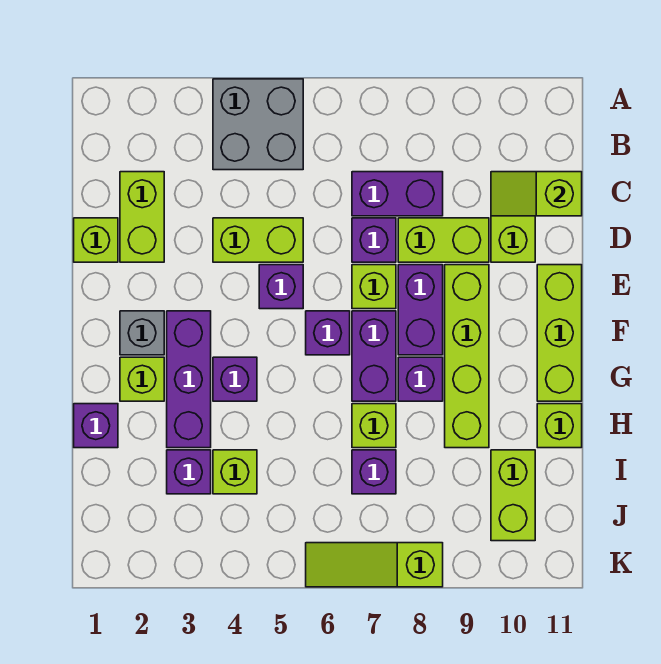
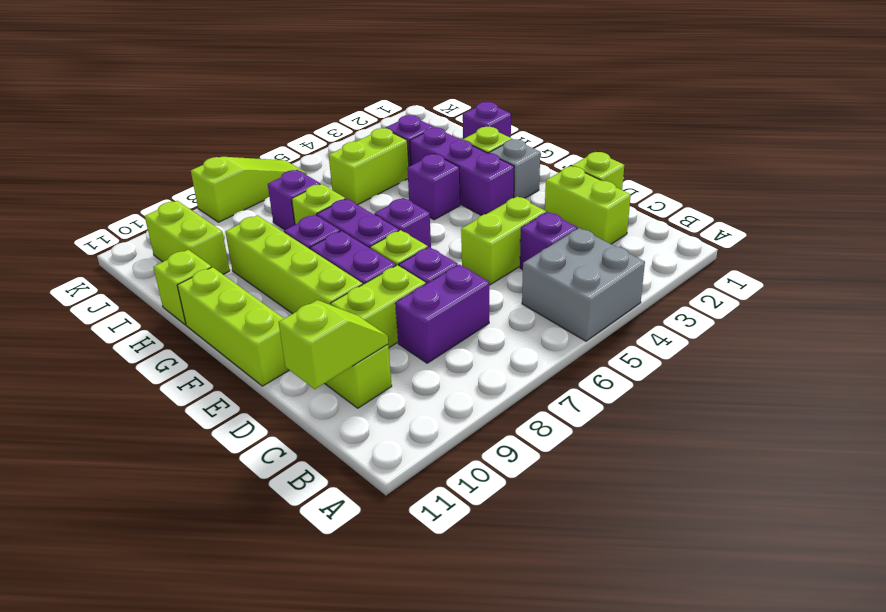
purple brick E5 level 1 -> purple brick C4 level 1
lime brick I4 level 1 -> lime brick I4:I5 level 1

